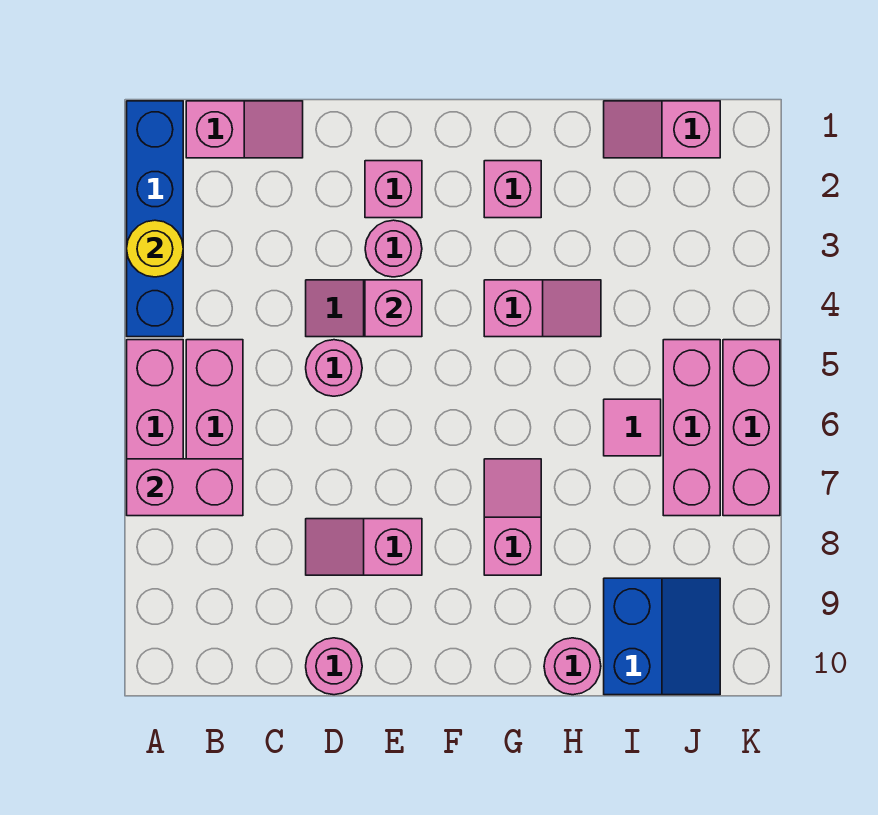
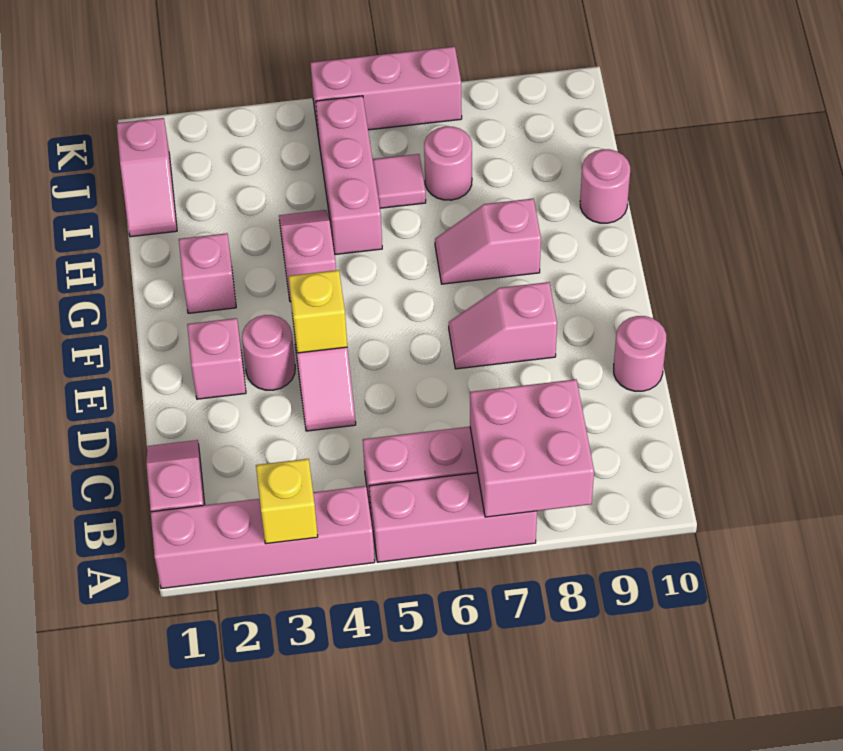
blue brick A1:A4 level 1 -> pink brick A1:A4 level 1
yellow round brick A3 level 2 -> yellow brick A3 level 2
pink brick A7:B7 level 2 -> pink brick A7:B8 level 2
pink round brick D5 level 1 -> pink round brick I7 level 1
pink slope D8:E8 level 1 top E -> pink slope E7:E8 level 1 top 8
pink brick E4 level 2 -> yellow brick E4 level 2
blue slope I9:J10 level 1 top I -> none
pink brick J5:J7 level 1 -> pink brick H5:J5 level 1

